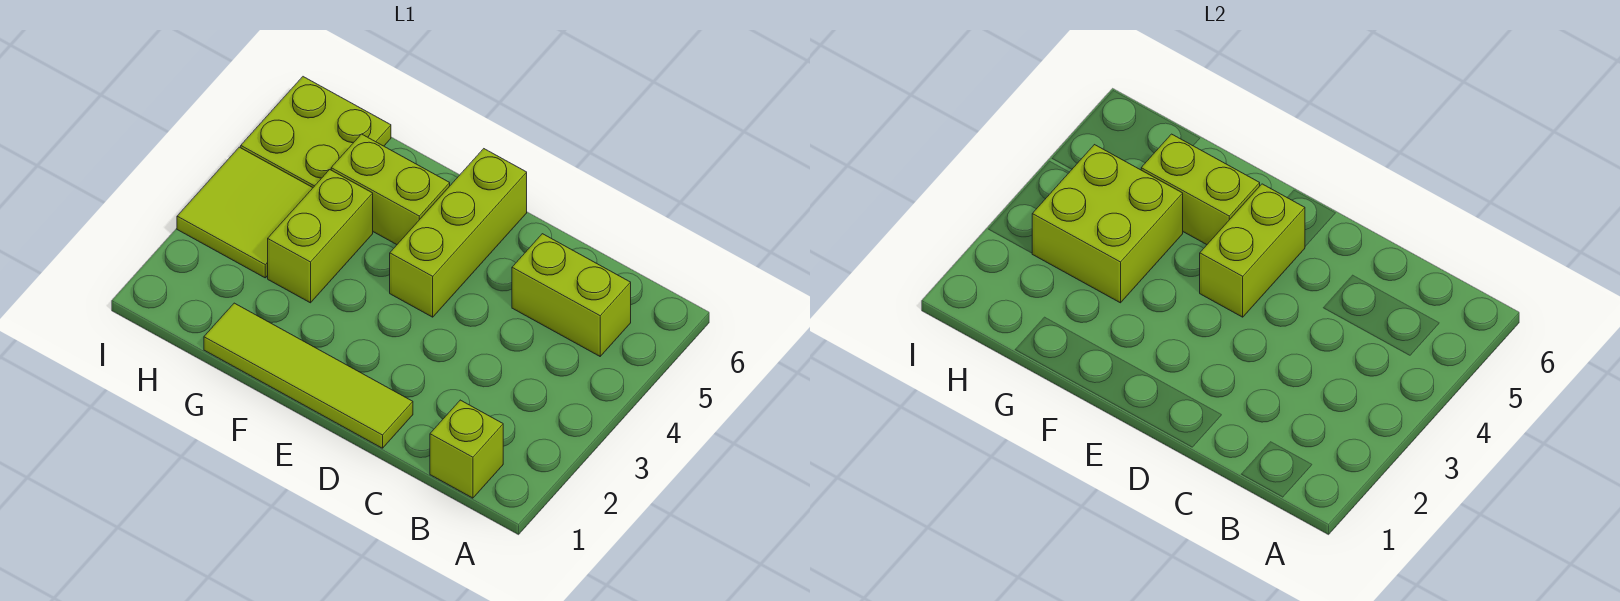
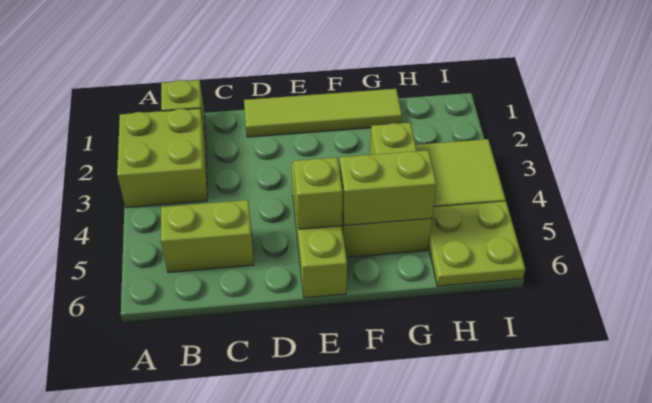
lime brick E4:E5 level 2 -> lime brick E5 level 2
lime brick G3:H4 level 2 -> lime brick A2:B3 level 1

